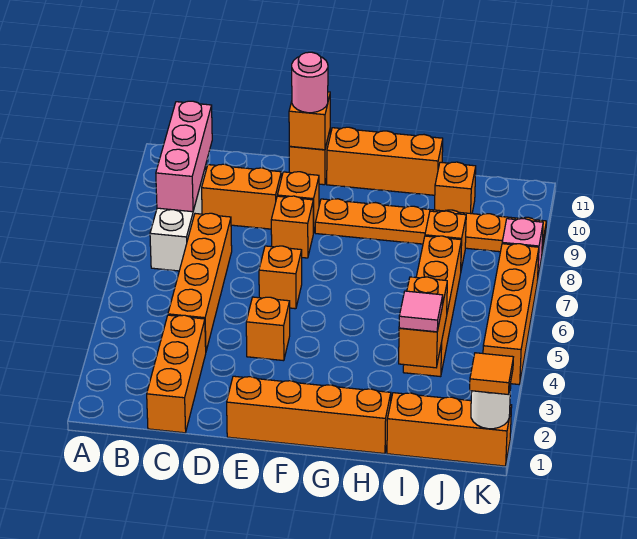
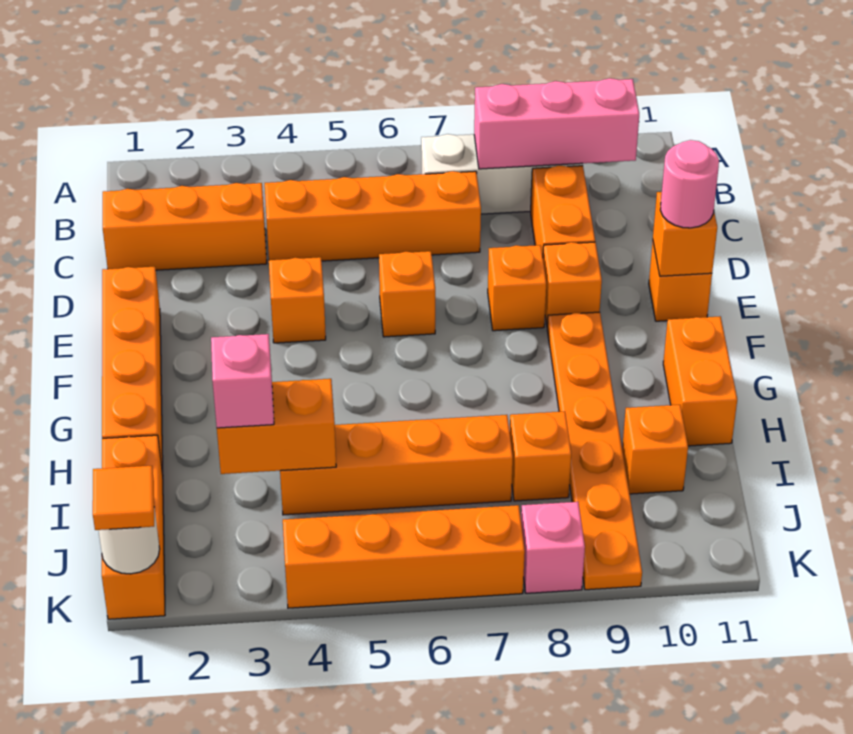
orange brick F11:H11 level 1 -> orange brick G11:H11 level 1
pink tile I3 level 3 -> pink brick I3 level 3

